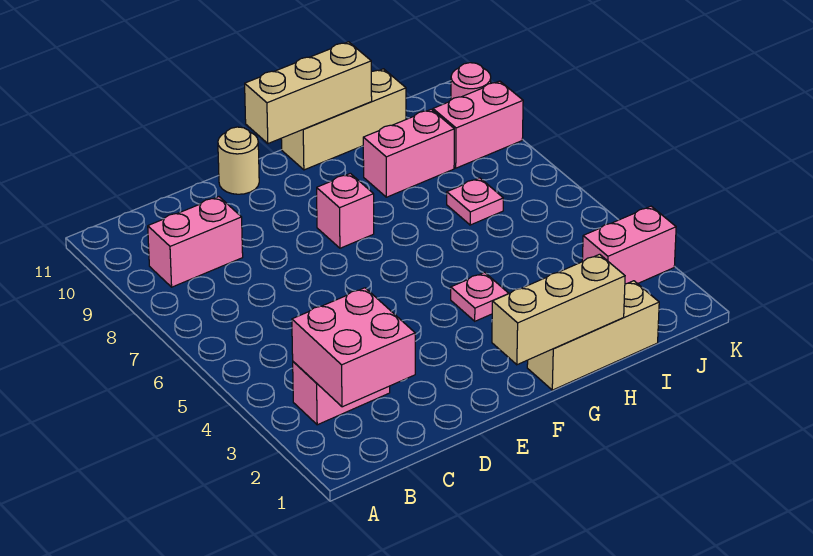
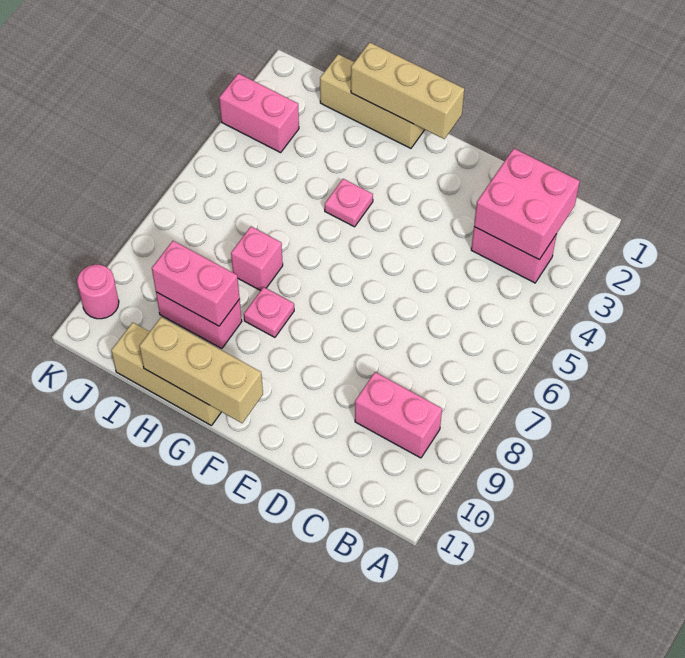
tan round brick E11 level 1 -> none
pink brick F8 level 1 -> pink brick H7 level 1
pink plate I7 level 1 -> pink plate G8 level 1
pink brick J9:K9 level 1 -> pink brick H9:I9 level 2

